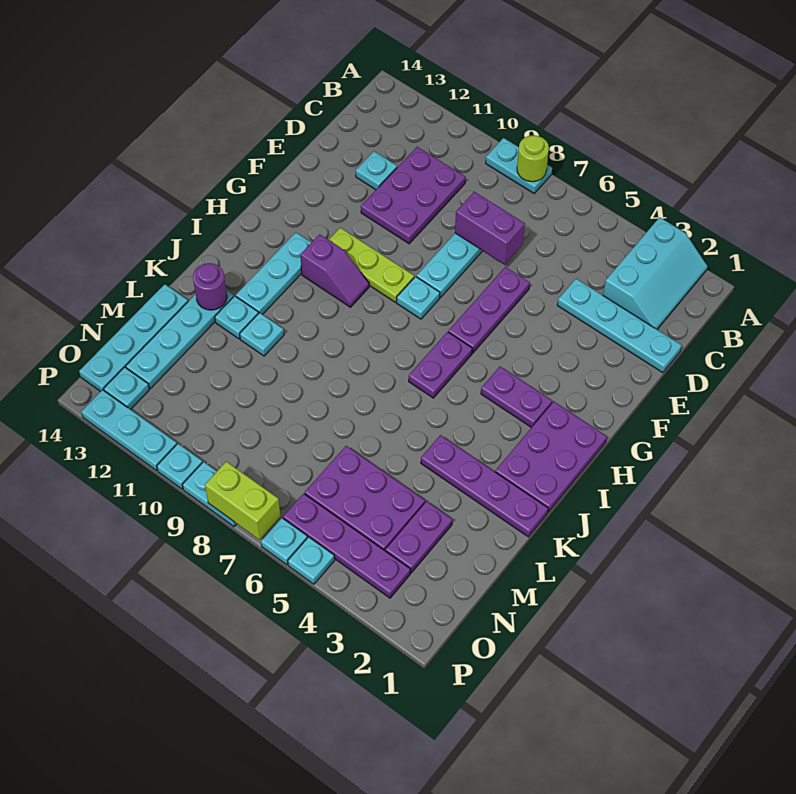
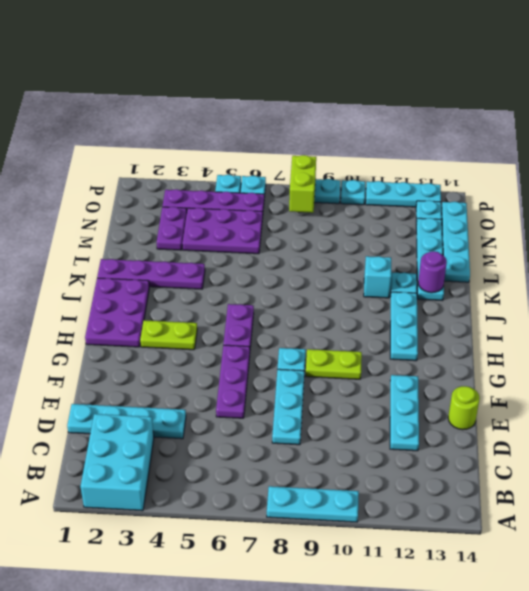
cyan slope A2:C3 level 1 top 3 -> cyan brick A2:C3 level 1
cyan plate A8:A9 level 1 -> cyan plate A8:A10 level 1
lime round brick A8 level 2 -> lime round brick E14 level 1
purple plate C10:E11 level 1 -> none
purple brick D7:D8 level 2 -> none
cyan plate D12 level 1 -> cyan plate D12:F12 level 1
lime plate G9:G11 level 1 -> lime plate G9:G10 level 1
purple plate H3:H4 level 1 -> lime plate H3:H4 level 1
purple slope H10:H11 level 1 top 11 -> none
cyan plate K11 level 1 -> cyan brick K11 level 1
lime brick P7:P8 level 2 -> lime brick O8:P8 level 2

